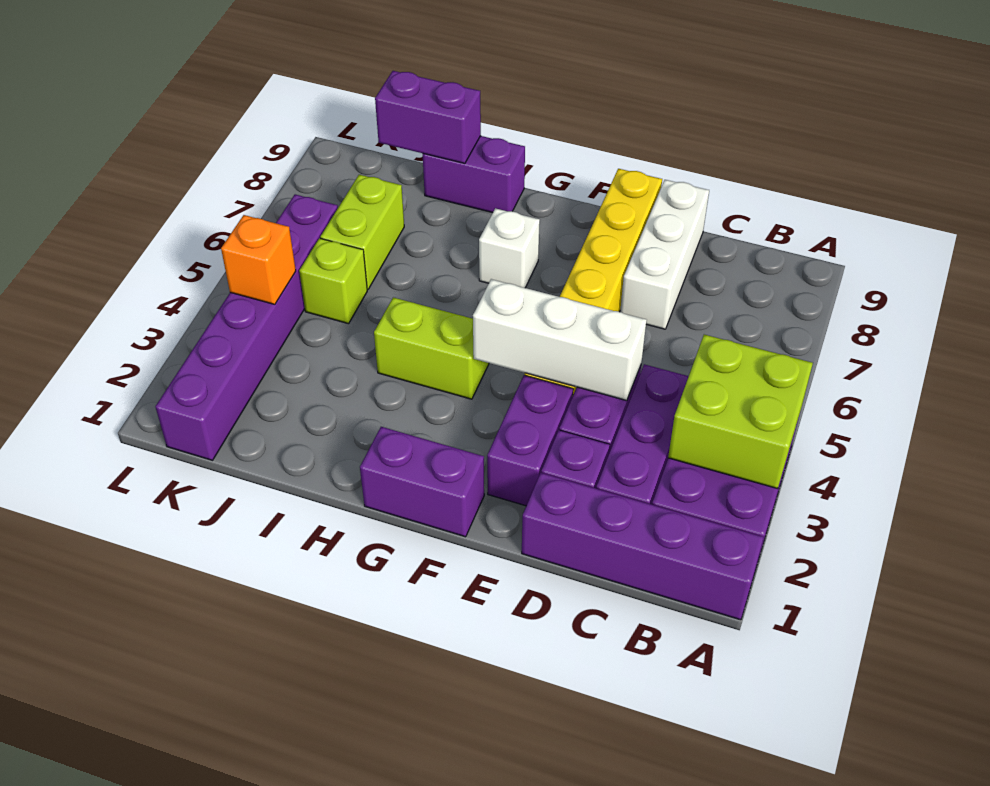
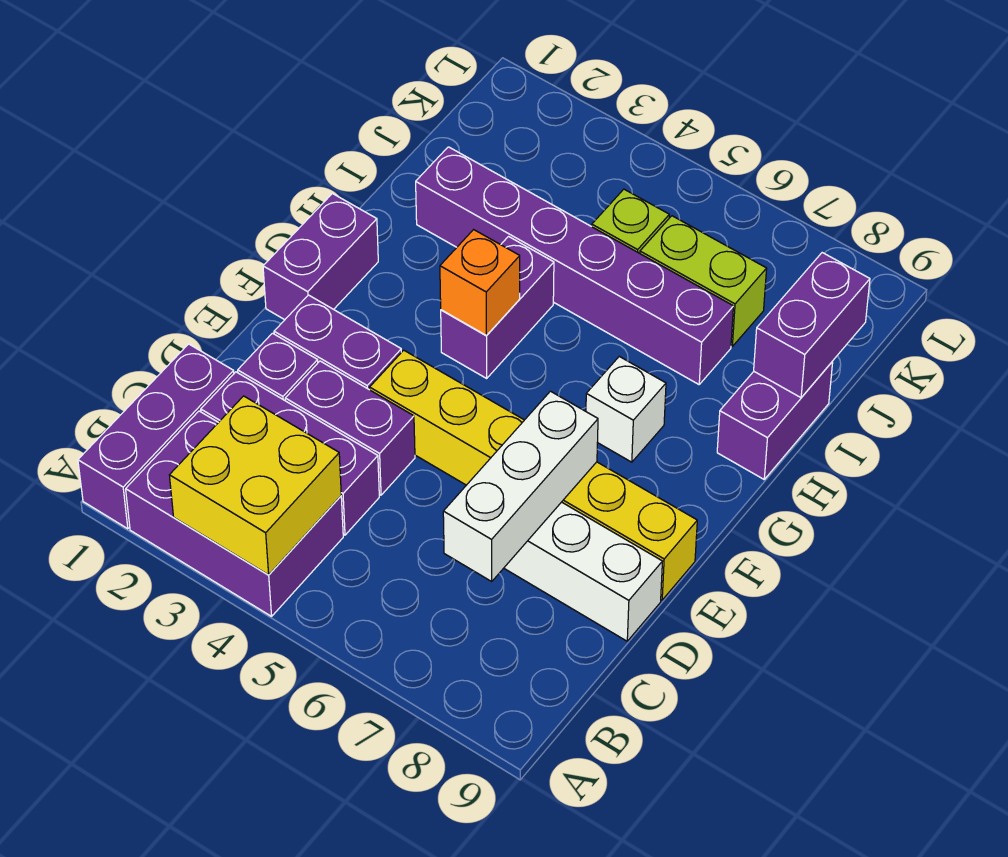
purple brick A1:D1 level 1 -> purple brick A1:C1 level 1
lime brick A3:B4 level 2 -> yellow brick A3:B4 level 2
white brick D4:F4 level 2 -> white brick C7:E7 level 2
lime brick G4:H4 level 1 -> purple brick G4:H4 level 1
purple brick K1:K6 level 1 -> purple brick I2:I7 level 1
orange brick K4 level 2 -> orange brick G4 level 2

